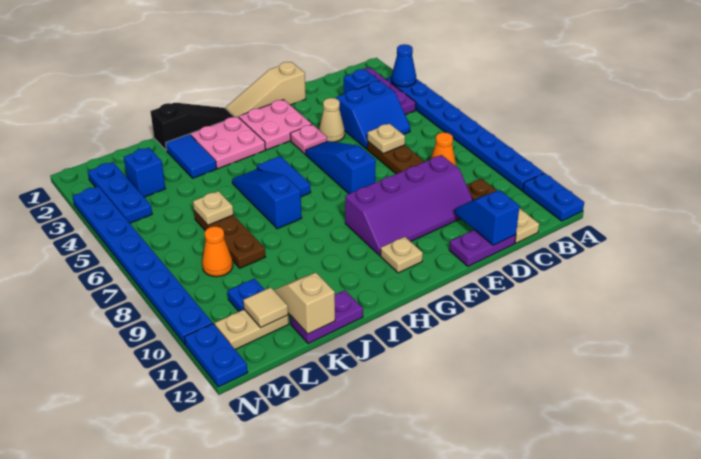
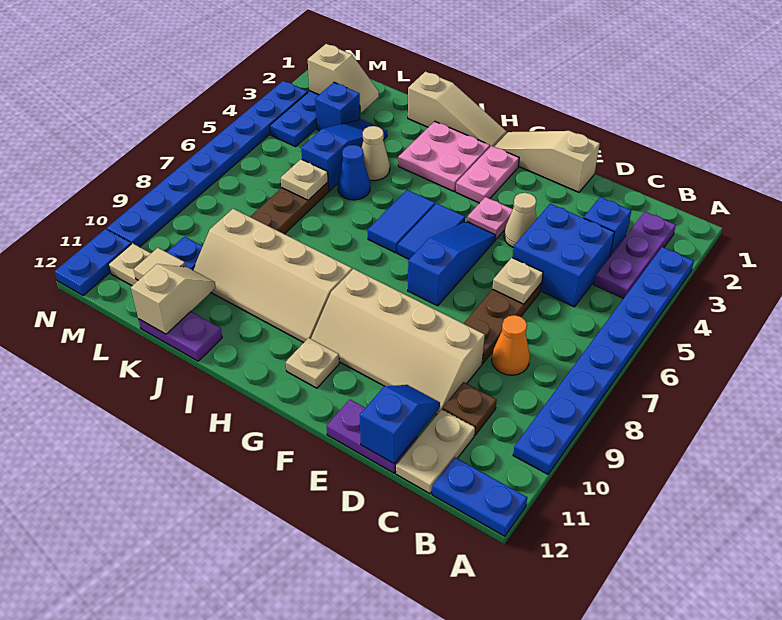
blue cone A3 level 2 -> blue cone J5 level 1
blue plate A11:A12 level 1 -> blue plate A12:B12 level 1
blue slope C4:D5 level 1 top 4 -> blue brick C4:D5 level 1
purple slope D9:G10 level 1 top 9 -> tan slope D9:G10 level 1 top 9
pink plate F2:G3 level 1 -> pink plate G2:G3 level 1
black slope H1:J1 level 1 top J -> tan slope H1:J1 level 1 top J
none -> tan slope H9:K10 level 1 top 9
blue slope I5:I7 level 1 top 7 -> blue slope K3:K5 level 1 top 5
blue tile J2:J3 level 1 -> blue tile G5:G6 level 1
none -> tan cone J4 level 1
none -> tan slope L2:M2 level 2 top M
orange cone L8 level 1 -> none

